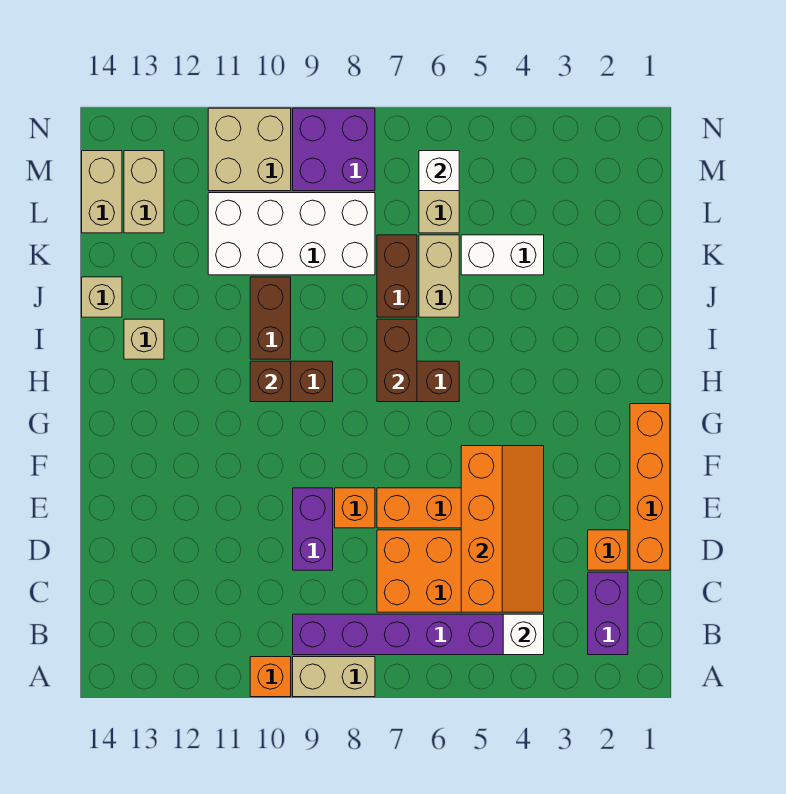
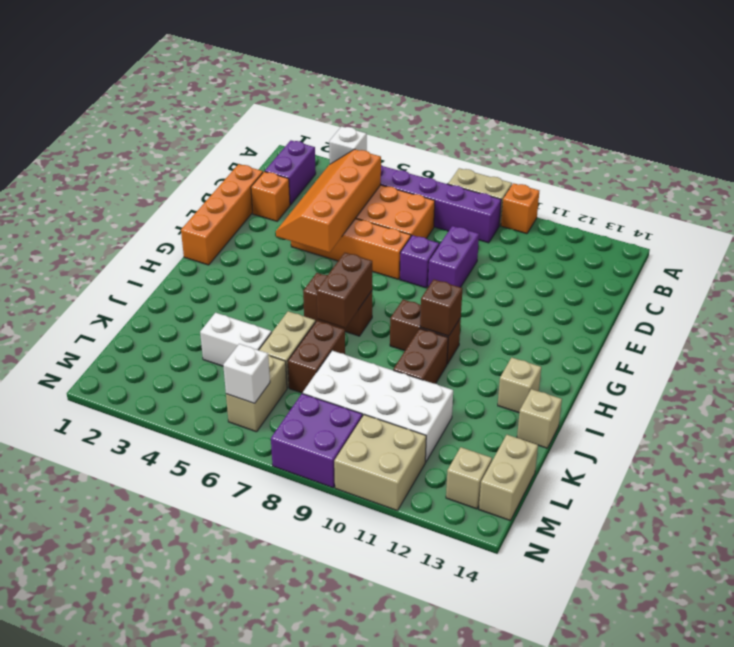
orange brick E8 level 1 -> purple brick E8 level 1
tan brick L13:M13 level 1 -> tan brick M13 level 1

